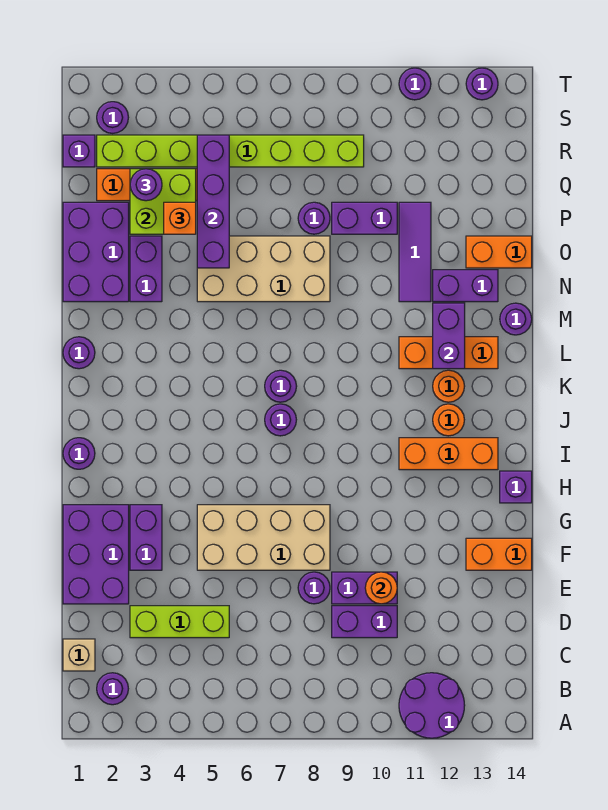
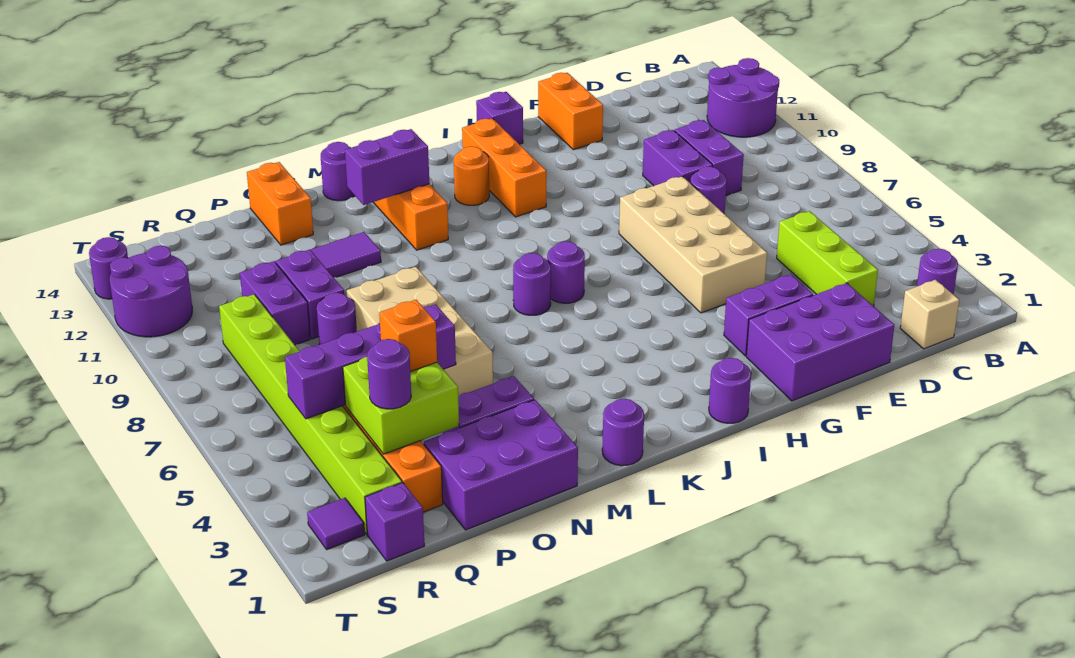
orange round brick E10 level 2 -> none
orange round brick K12 level 1 -> none
purple brick N12:N13 level 1 -> purple brick Q9:Q10 level 1
purple round brick S2 level 1 -> purple tile S2 level 1
purple round brick T11 level 1 -> purple round brick S11:T12 level 1

